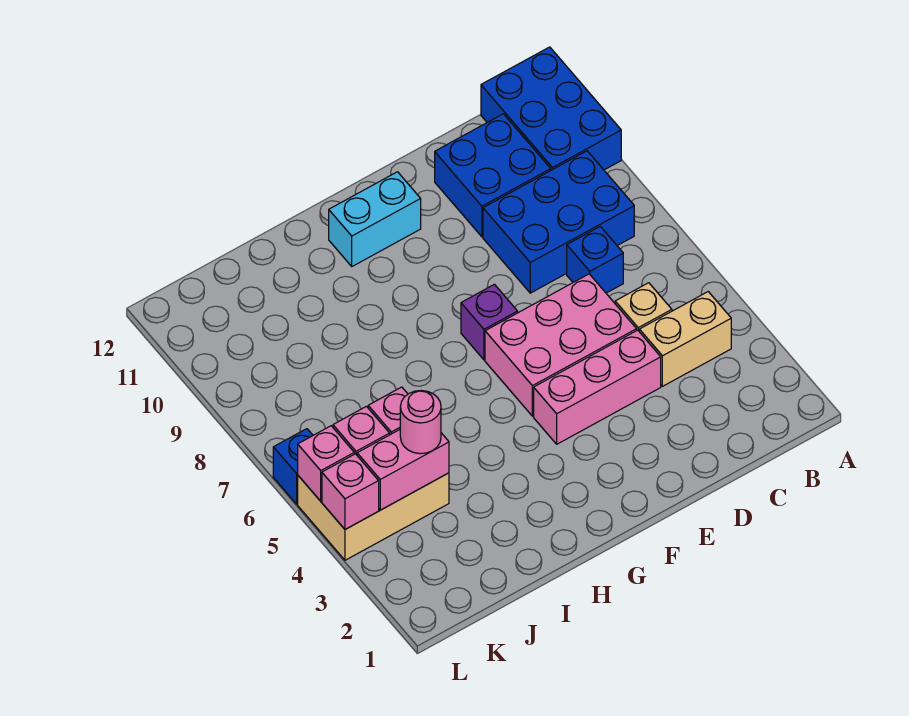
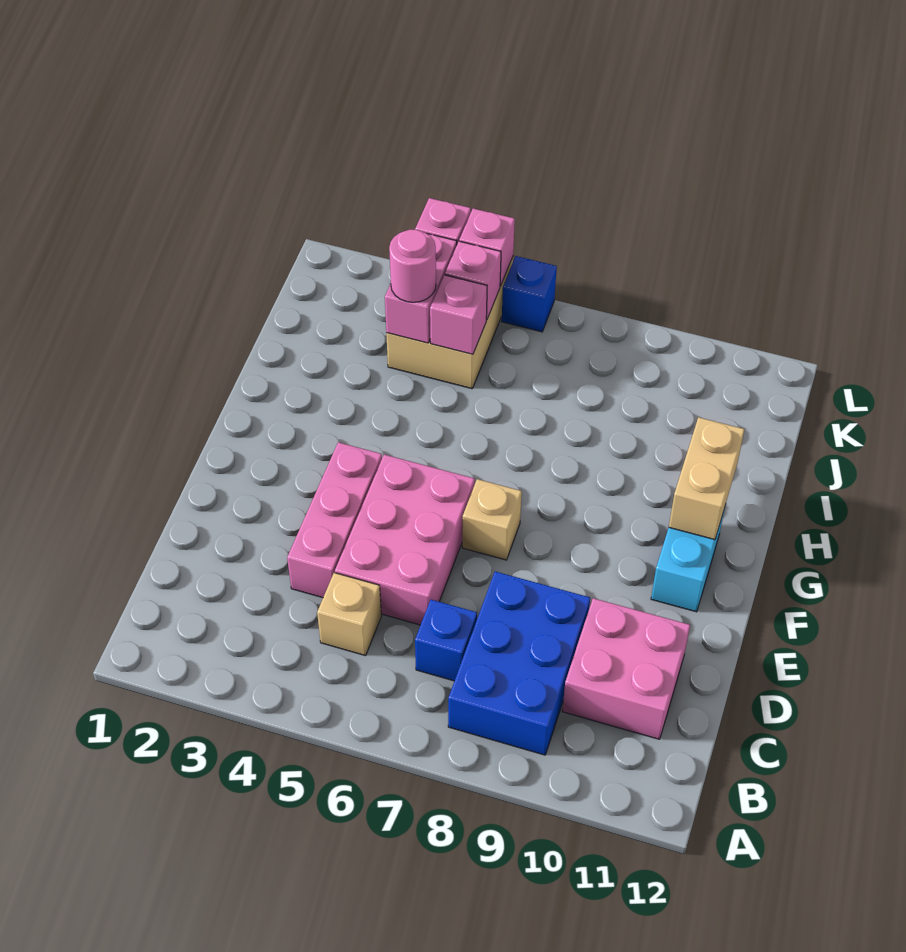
blue brick A10:B12 level 1 -> none
tan brick B4:C4 level 1 -> tan brick G11:H11 level 2
blue brick C10:D11 level 1 -> pink brick C10:D11 level 1
purple brick F7 level 1 -> tan brick F7 level 1

